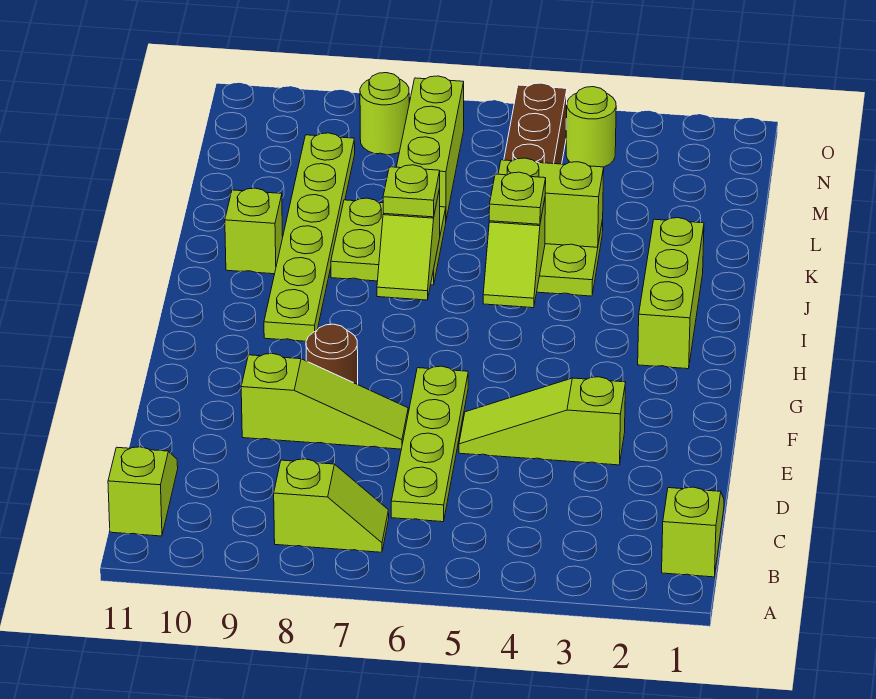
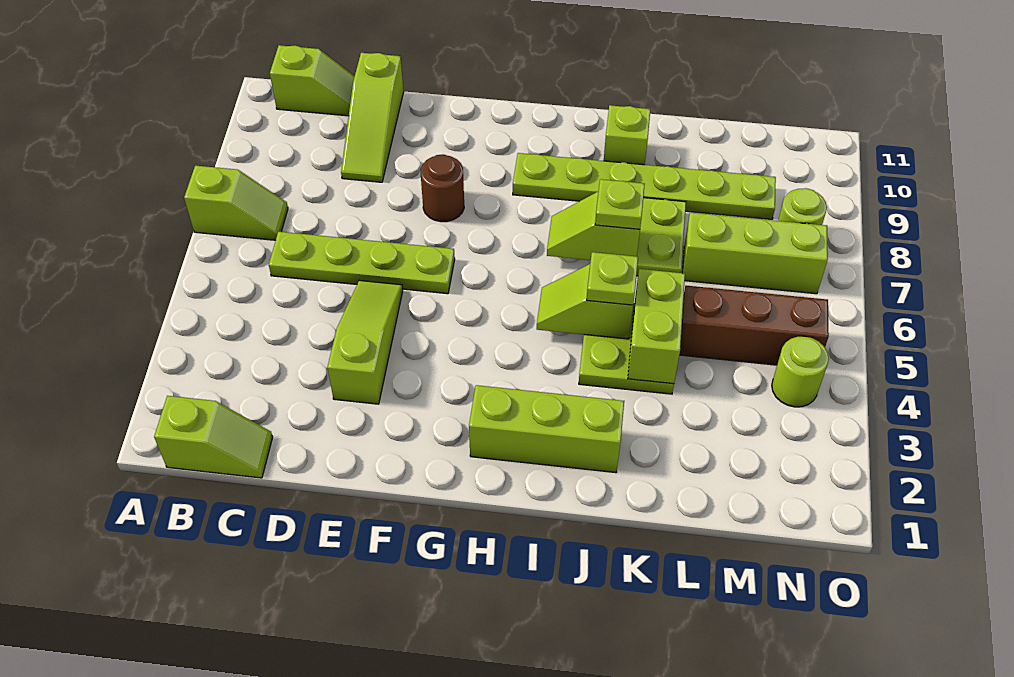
lime slope B7:B8 level 1 top 8 -> lime slope A7:B7 level 1 top A
lime slope E7:E9 level 1 top 9 -> lime slope D9:D11 level 1 top 11

